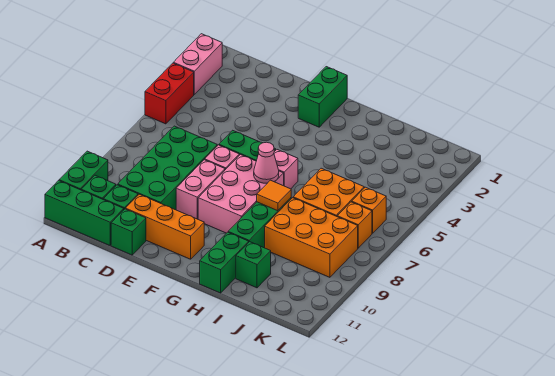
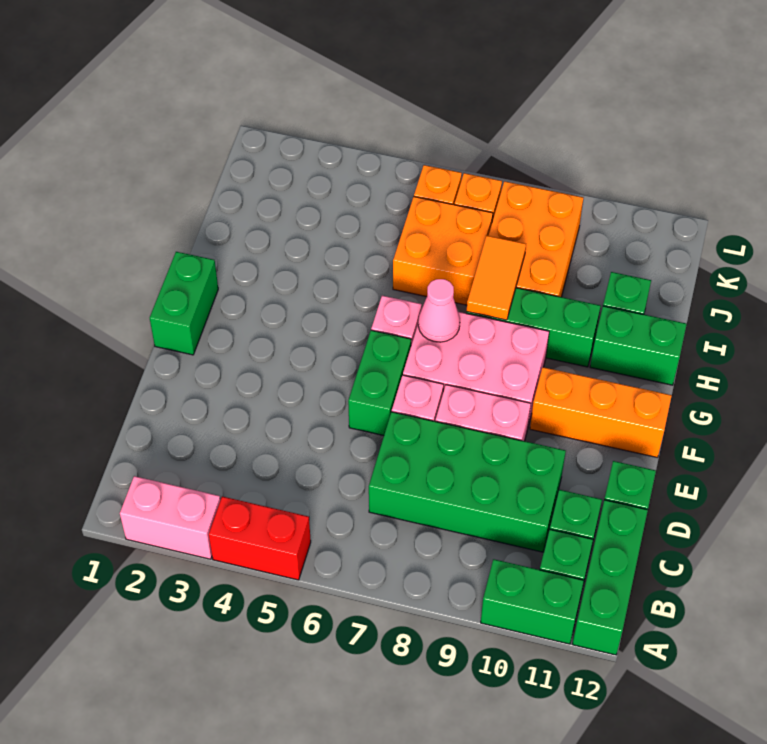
orange brick D11:F11 level 1 -> orange brick F10:F12 level 1
green brick F1:F2 level 1 -> green brick F1:G1 level 1
orange tile H8 level 2 -> orange tile H8:I8 level 2

